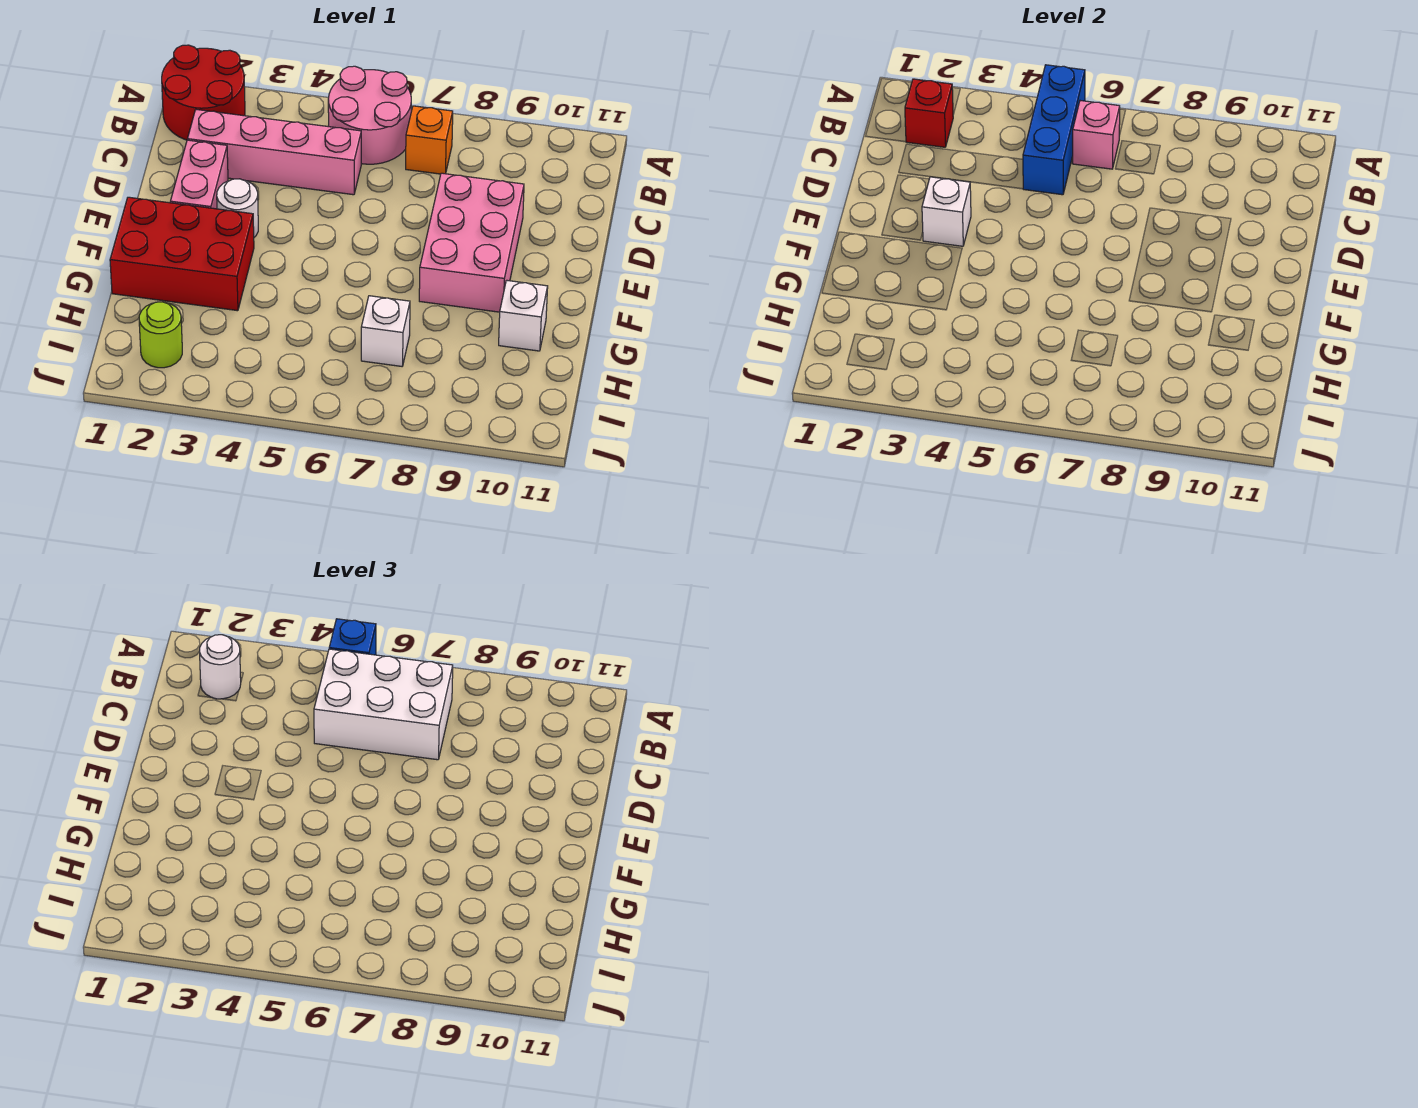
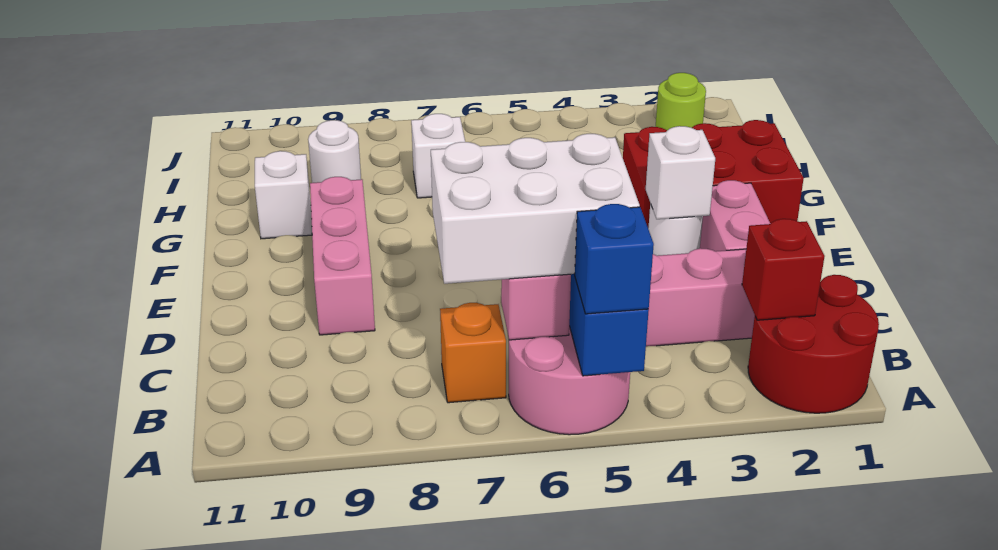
white round brick B2 level 3 -> white round brick H9 level 1
pink brick D8:F9 level 1 -> pink brick D9:F9 level 1

